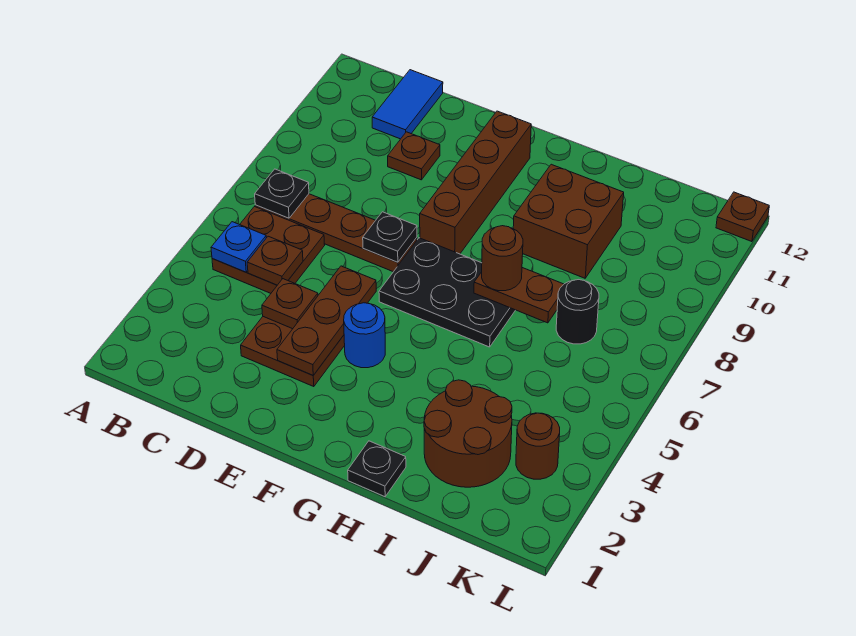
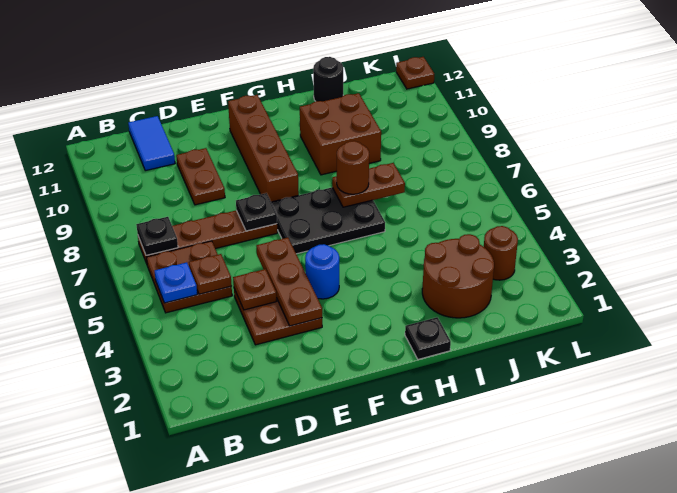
brown plate D10 level 1 -> brown plate D9:D10 level 1
black round brick J7 level 1 -> black round brick I12 level 1

